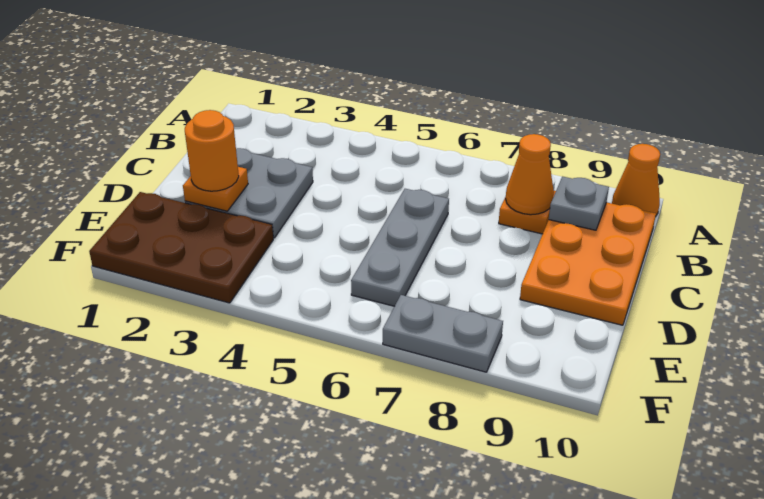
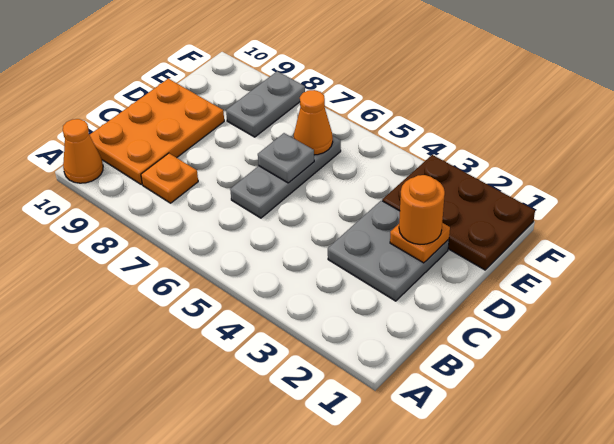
orange cone B8 level 2 -> orange cone E6 level 2
grey plate B9 level 2 -> grey plate D6 level 2
grey plate F7:F8 level 1 -> grey plate E8:F8 level 1

